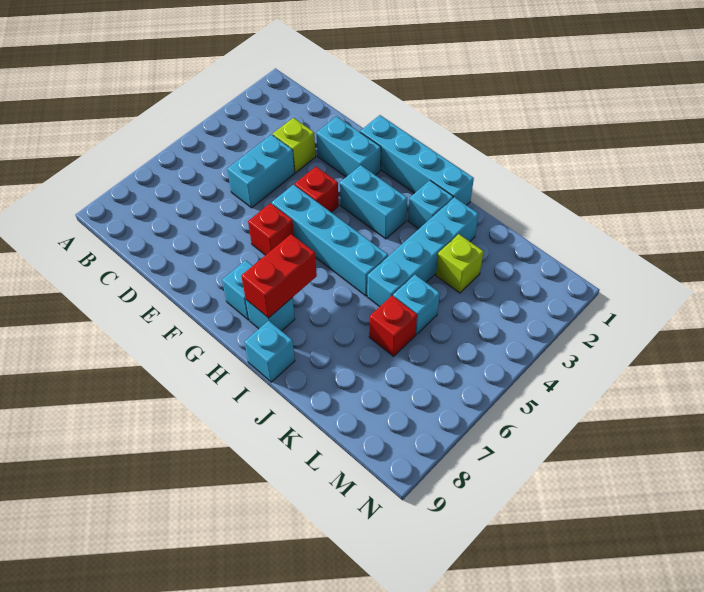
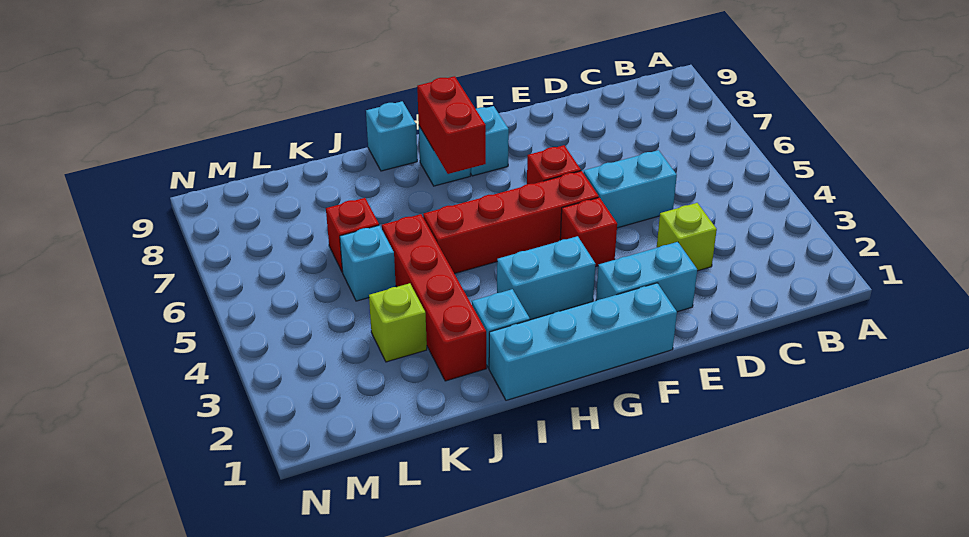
cyan brick D4:D5 level 1 -> cyan brick D5:E5 level 1
cyan brick F5:I5 level 1 -> red brick F5:I5 level 1
cyan brick J2:J5 level 1 -> red brick J2:J5 level 1

